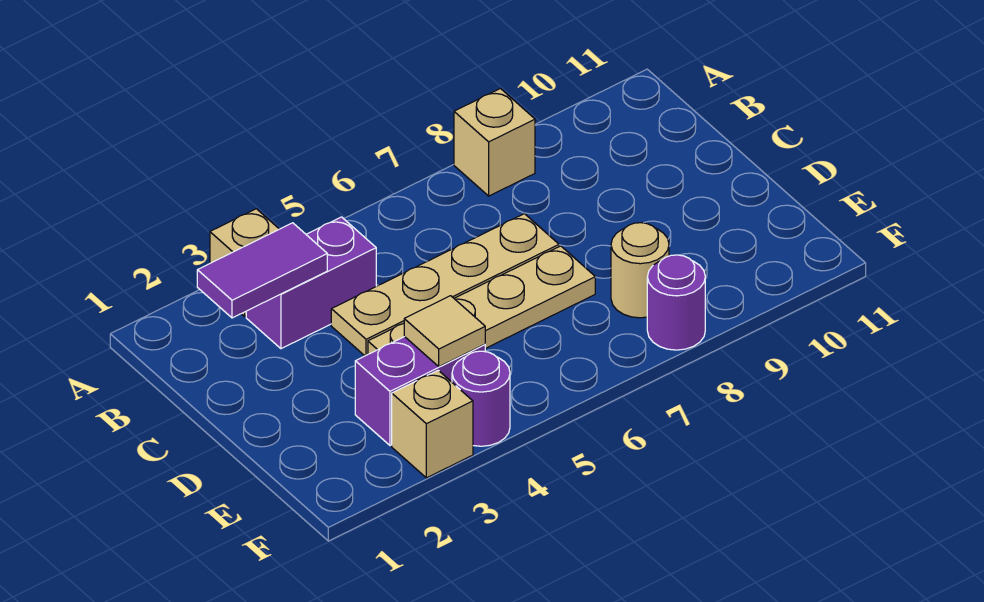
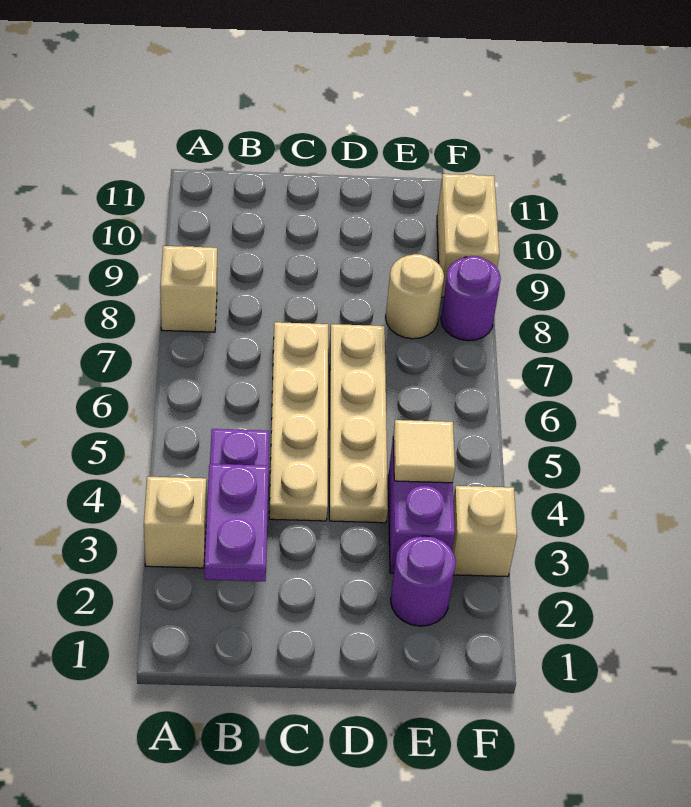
purple tile B2:B3 level 2 -> purple plate B2:B3 level 2
purple round brick F4 level 1 -> purple round brick E2 level 1
none -> tan brick F9:F10 level 1

